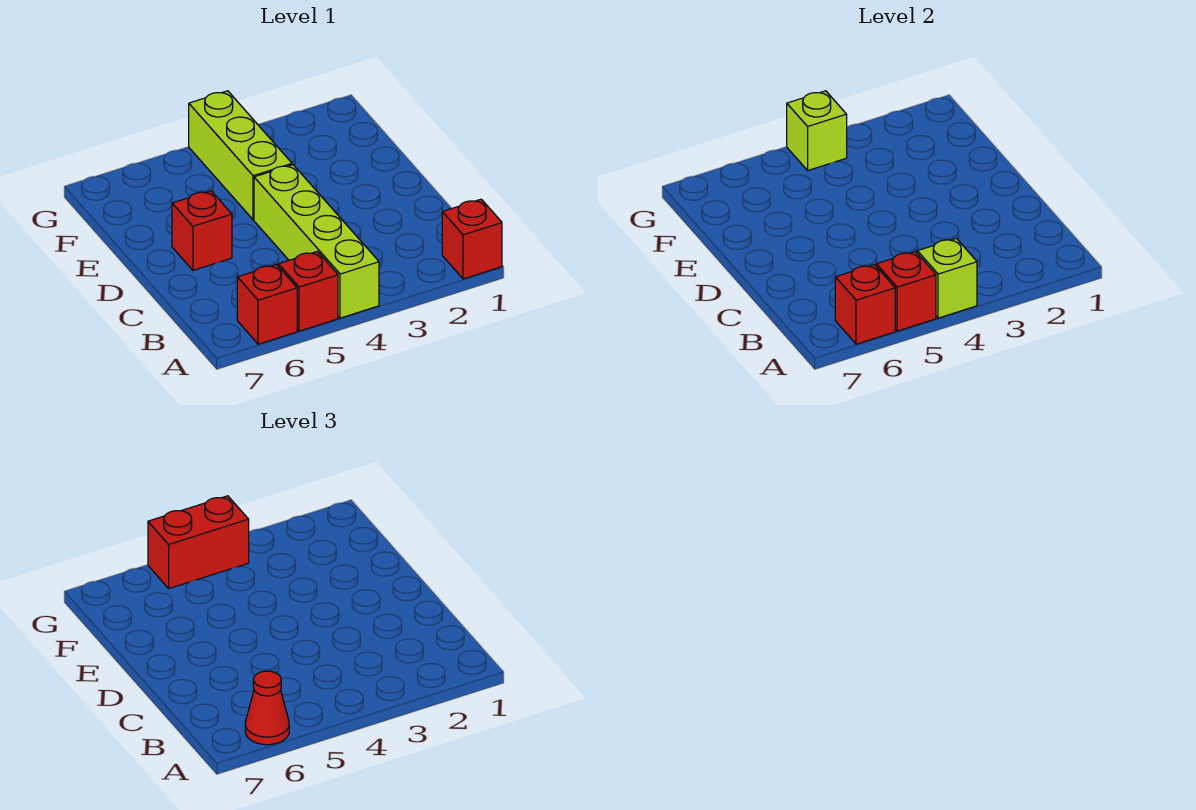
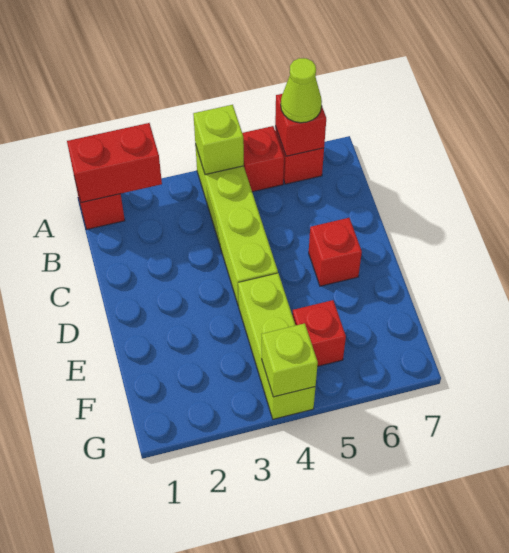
red brick A5 level 2 -> red brick F5 level 1
red cone A6 level 3 -> lime cone A6 level 3
red brick G4:G5 level 3 -> red brick A1:A2 level 2

